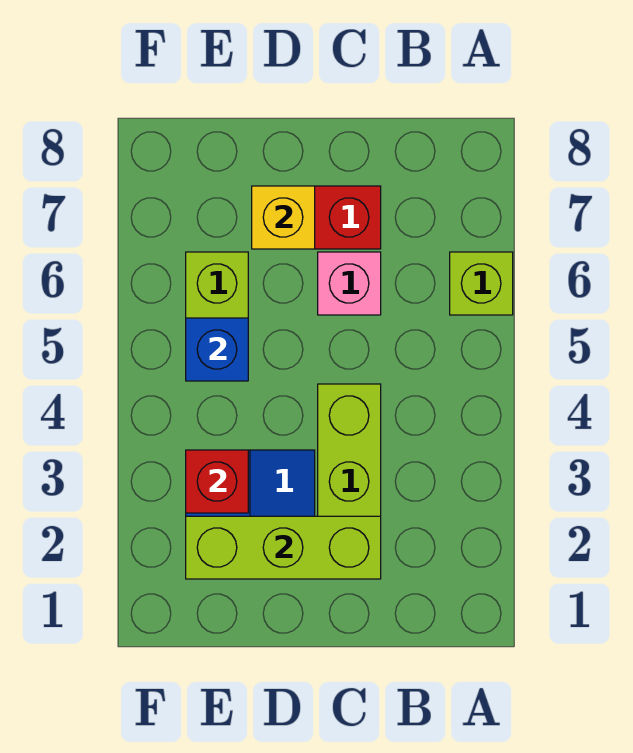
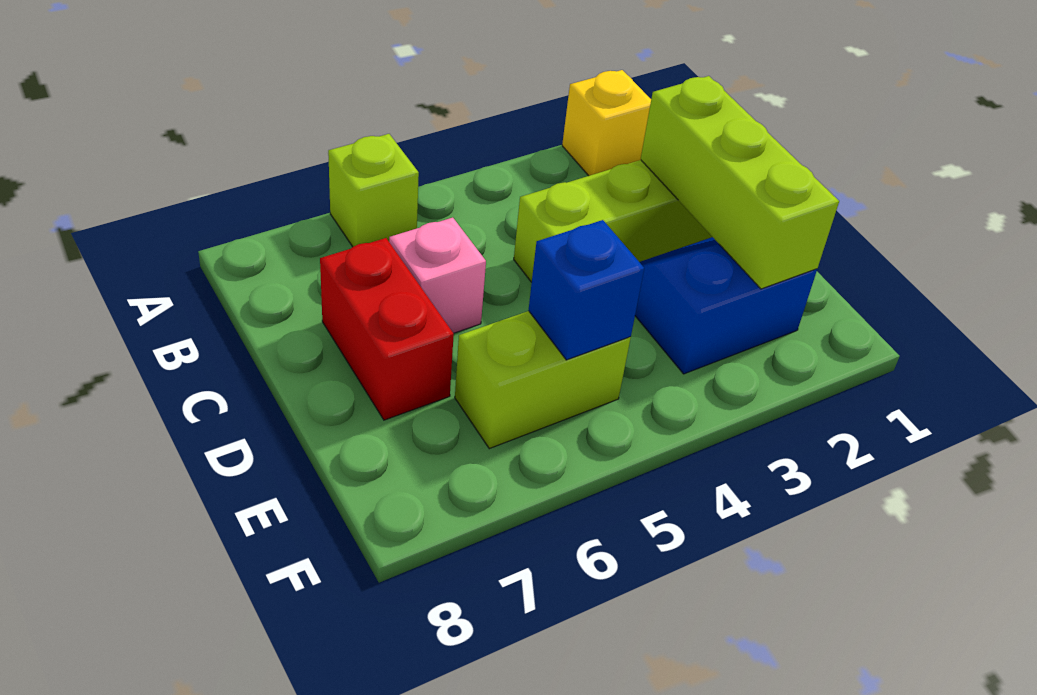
yellow brick D7 level 2 -> yellow brick A2 level 1
red brick E3 level 2 -> none

